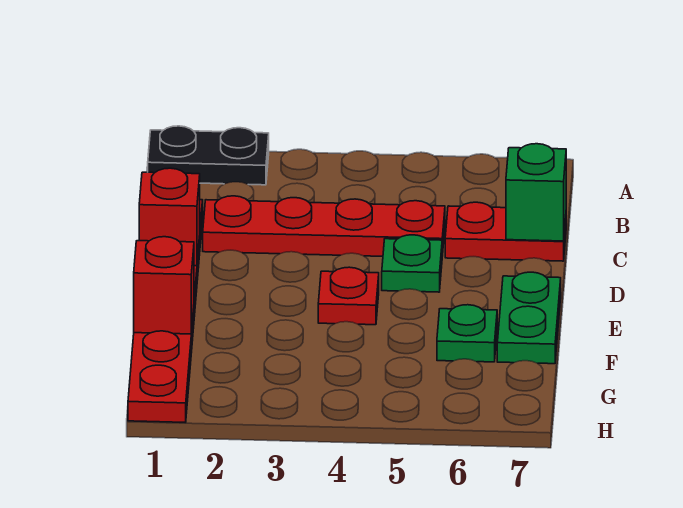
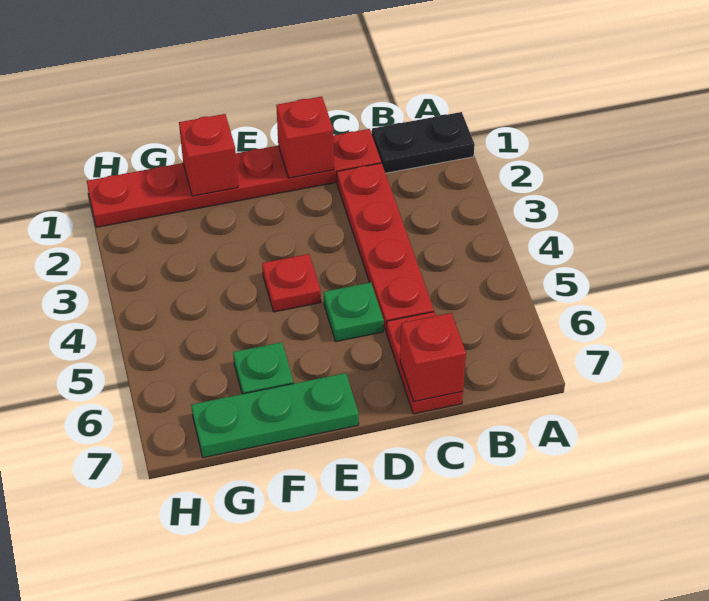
black plate A1:A2 level 1 -> black plate A1:B1 level 1
green brick C7 level 2 -> red brick C7 level 2
green plate E7:F7 level 1 -> green plate E7:G7 level 1

